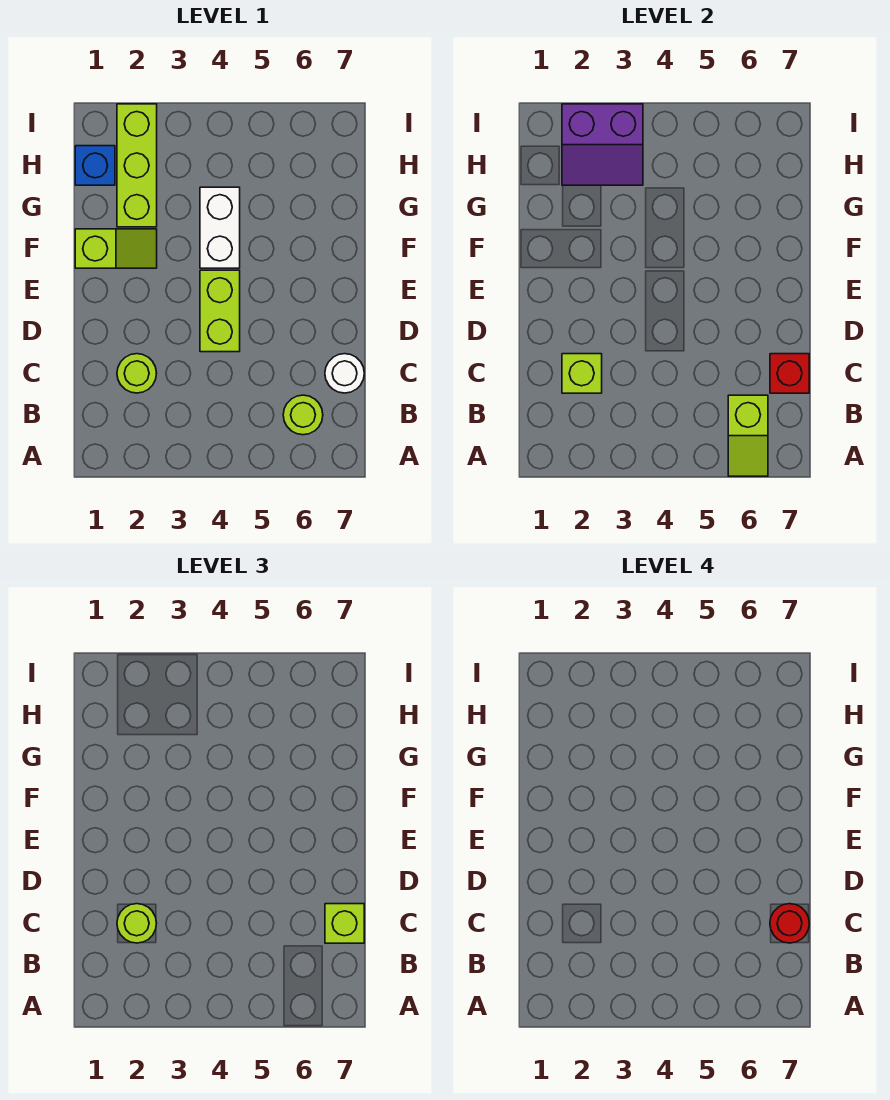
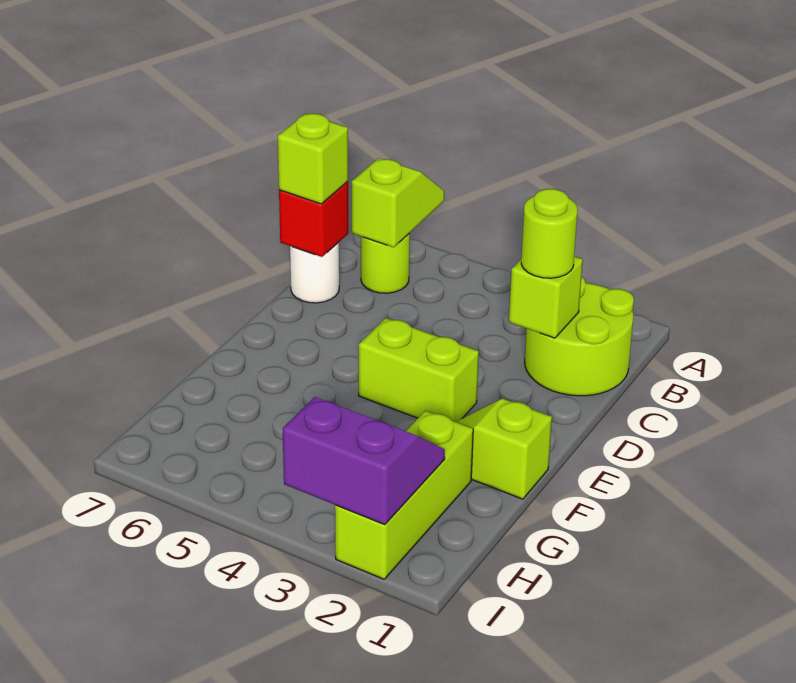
lime round brick C2 level 1 -> lime round brick B1:C2 level 1
red round brick C7 level 4 -> none
lime brick D4:E4 level 1 -> lime brick E3:E4 level 1
white brick F4:G4 level 1 -> none
blue brick H1 level 1 -> none

